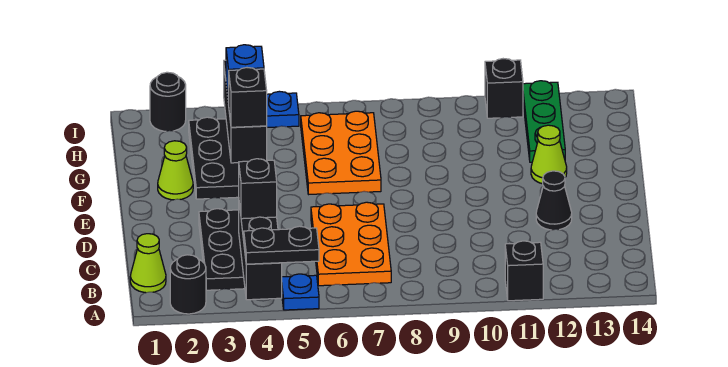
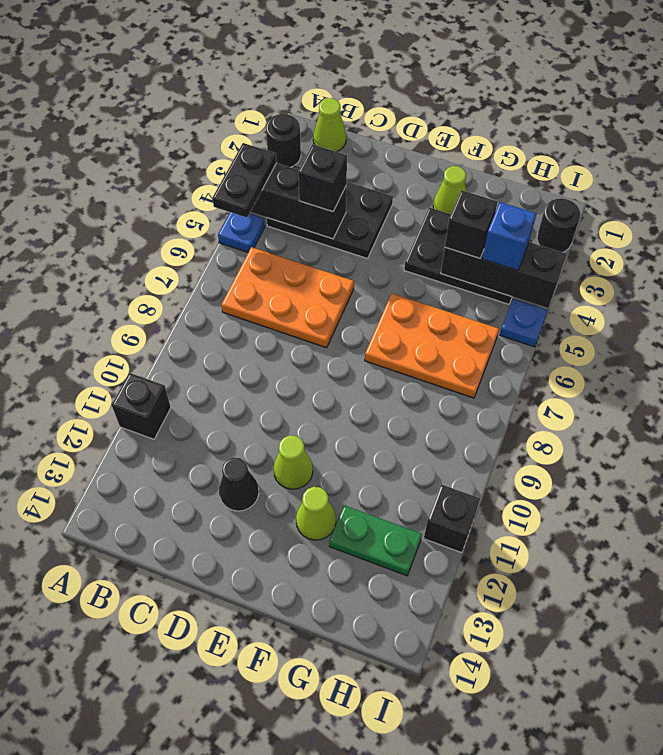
none -> lime cone E11 level 1
green plate G12:I12 level 1 -> green plate G12:H12 level 1

